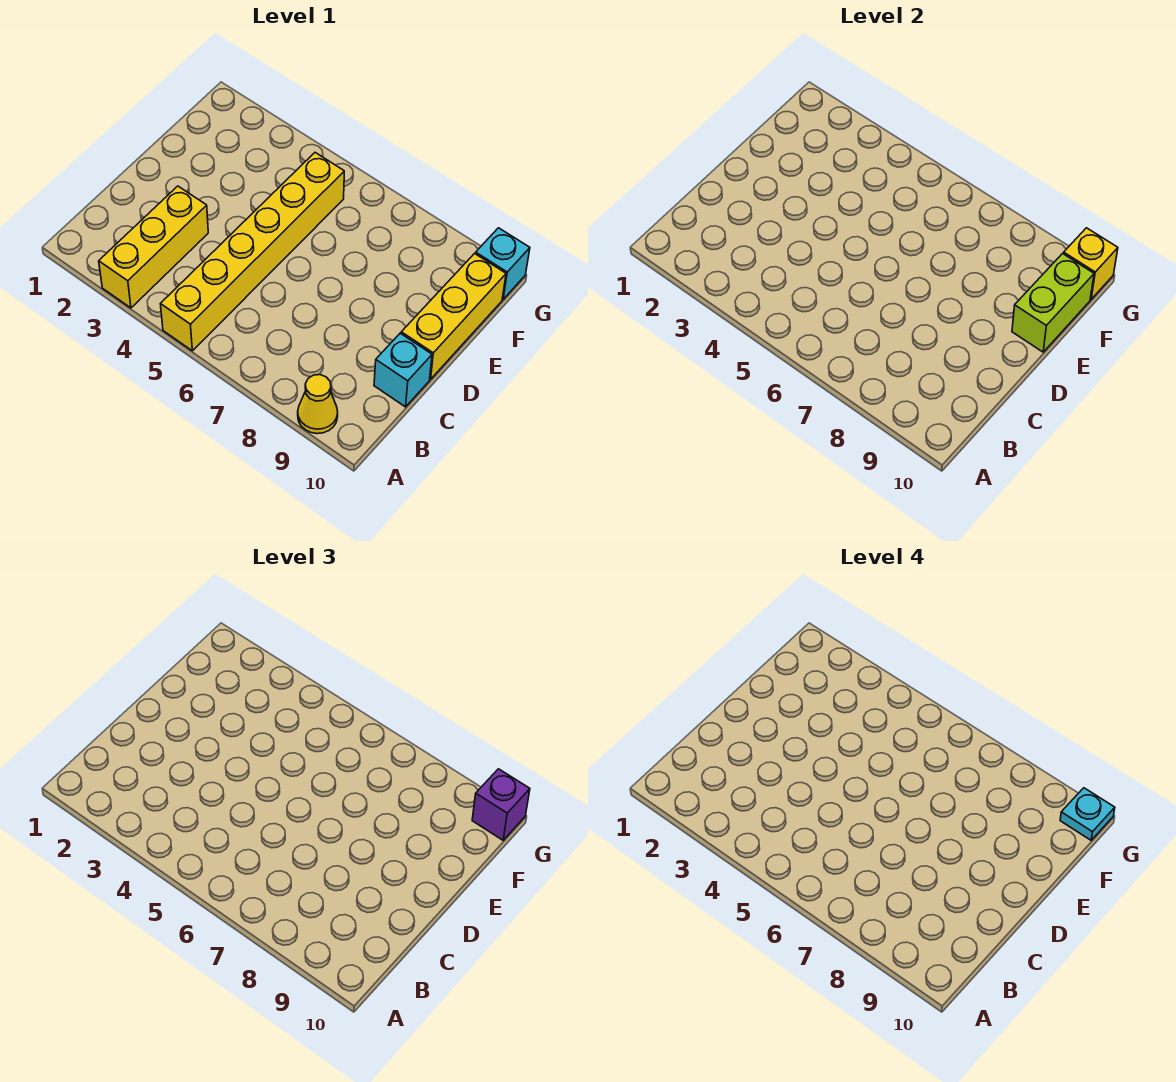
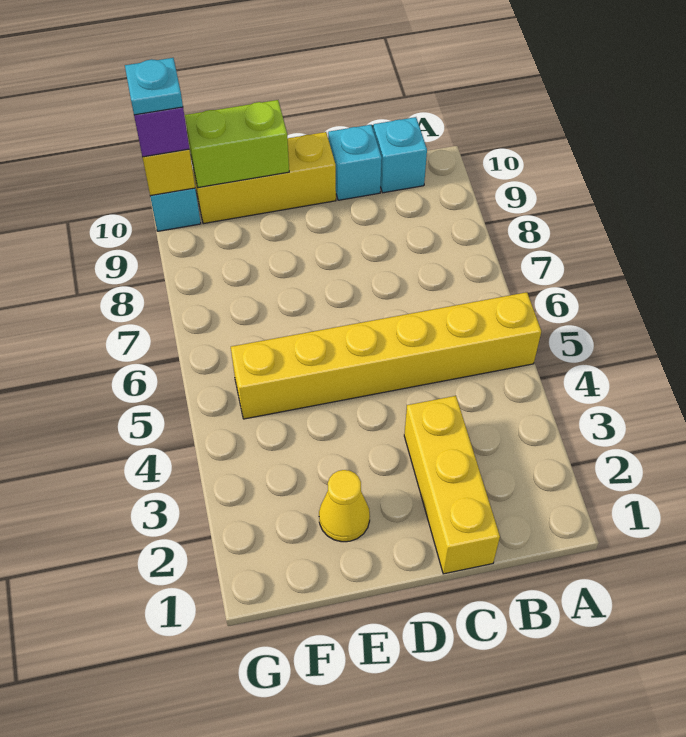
yellow brick A3:C3 level 1 -> yellow brick C1:C3 level 1
yellow cone A9 level 1 -> yellow cone E2 level 1
none -> cyan brick B10 level 1

